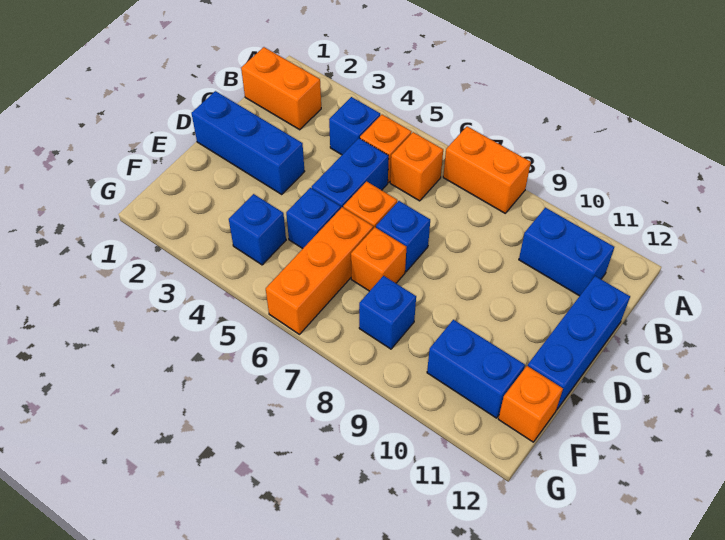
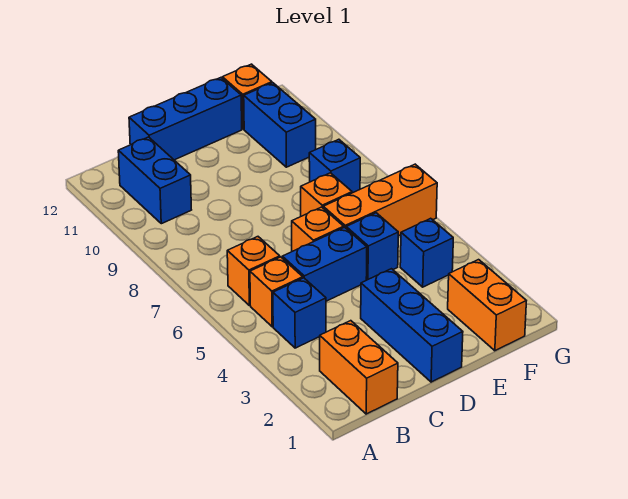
orange brick A7:A8 level 1 -> orange brick F1:F2 level 1
blue brick D7 level 1 -> none

